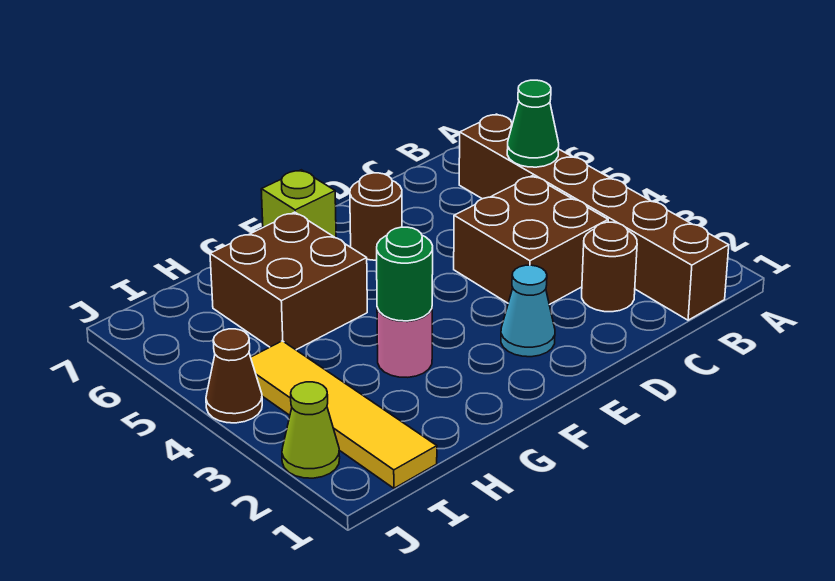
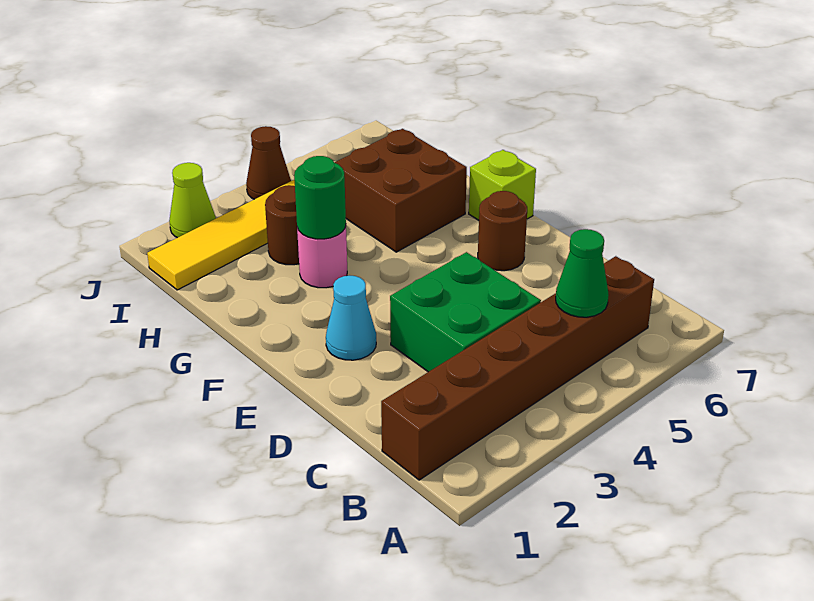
brown round brick C2 level 1 -> brown round brick H3 level 1
brown brick C3:D4 level 1 -> green brick C3:D4 level 1

